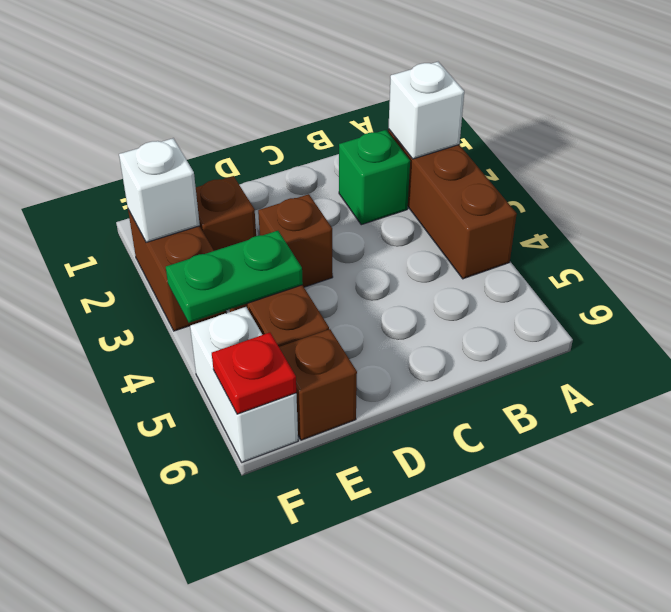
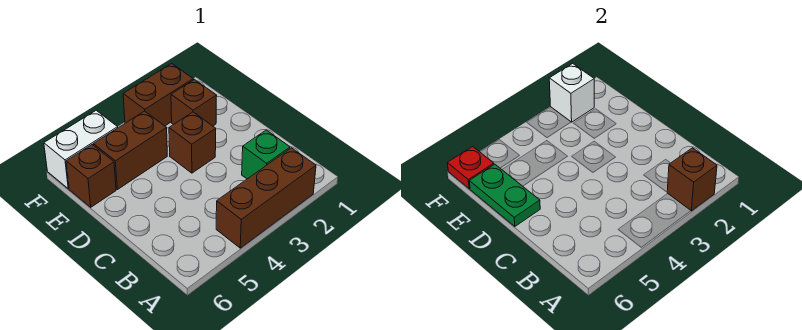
white brick A2 level 2 -> brown brick A2 level 2
green plate E4:F4 level 2 -> green plate D6:E6 level 2

